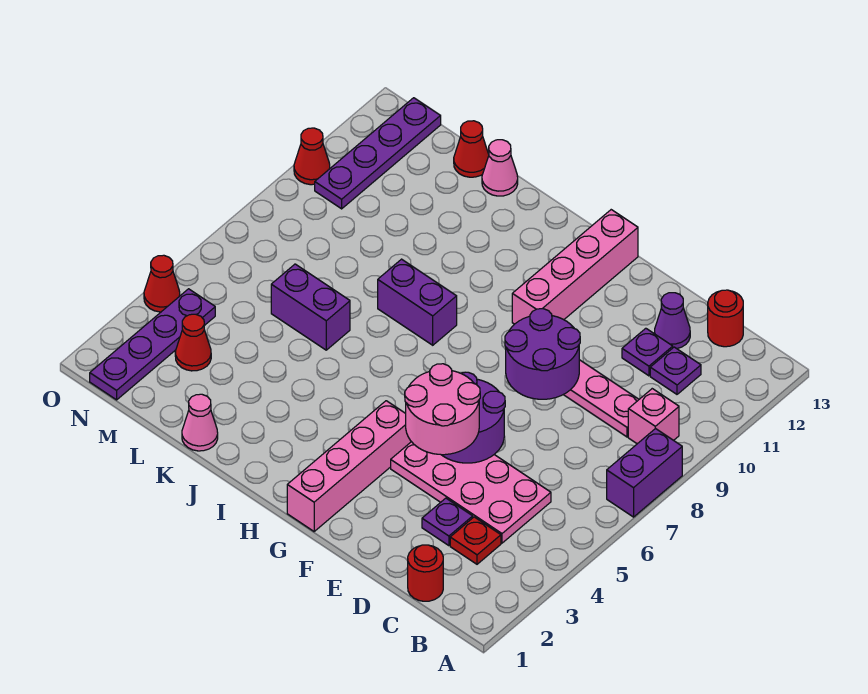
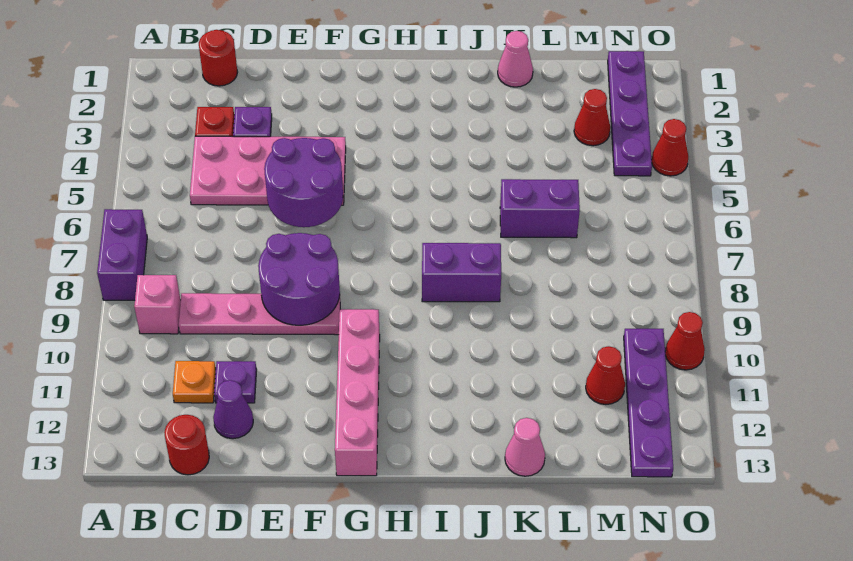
purple plate C11 level 1 -> orange plate C11 level 1
pink round brick E4:F5 level 3 -> none
pink brick G1:G4 level 1 -> none
red cone L13 level 1 -> red cone M11 level 1

